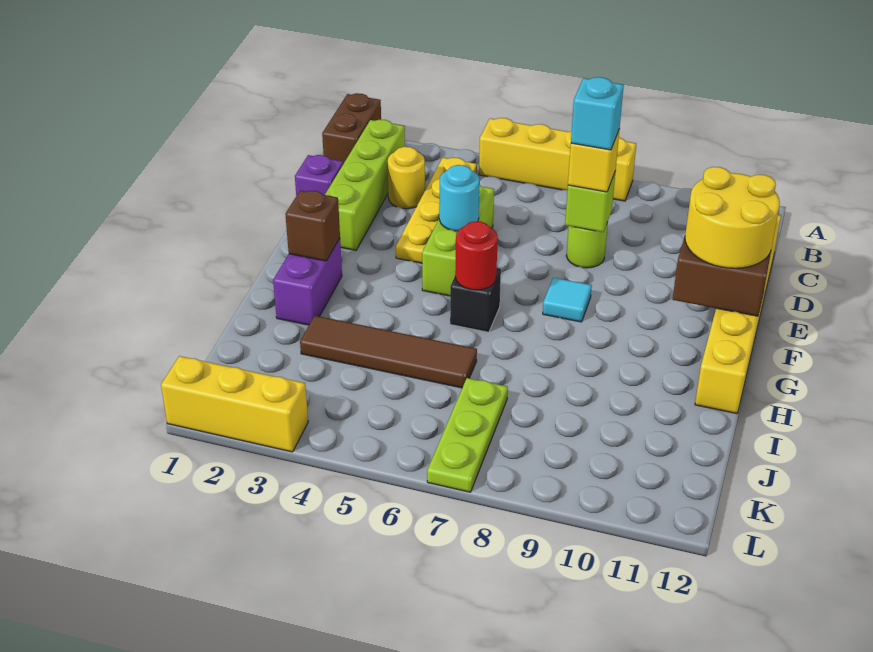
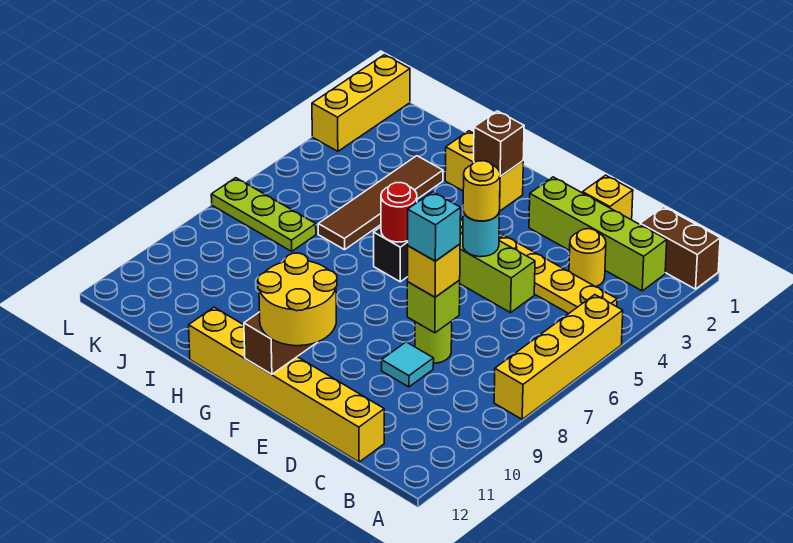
purple brick D1 level 1 -> yellow brick D1 level 1
none -> yellow round brick E5 level 3
cyan tile F8 level 1 -> cyan tile D9 level 1
purple brick G2:H2 level 1 -> yellow brick G2:H2 level 1

